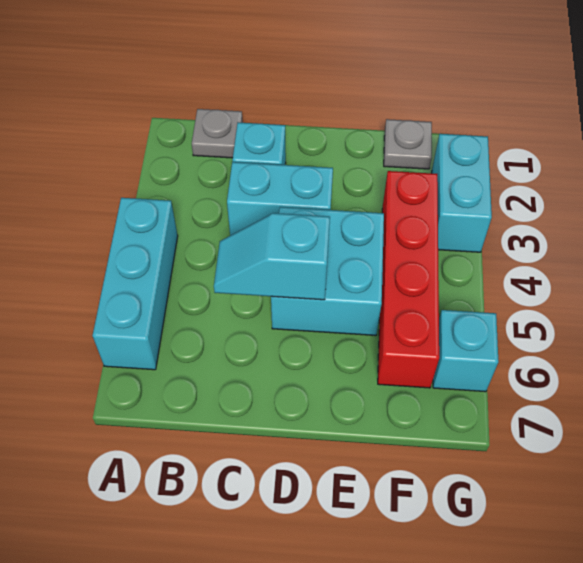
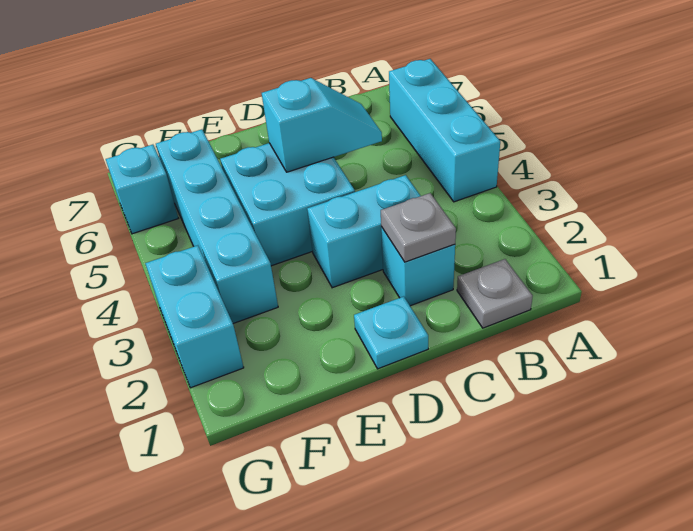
none -> cyan plate D1 level 1
grey plate F1 level 1 -> grey plate C2 level 2
red brick F3:F6 level 1 -> cyan brick F3:F6 level 1

